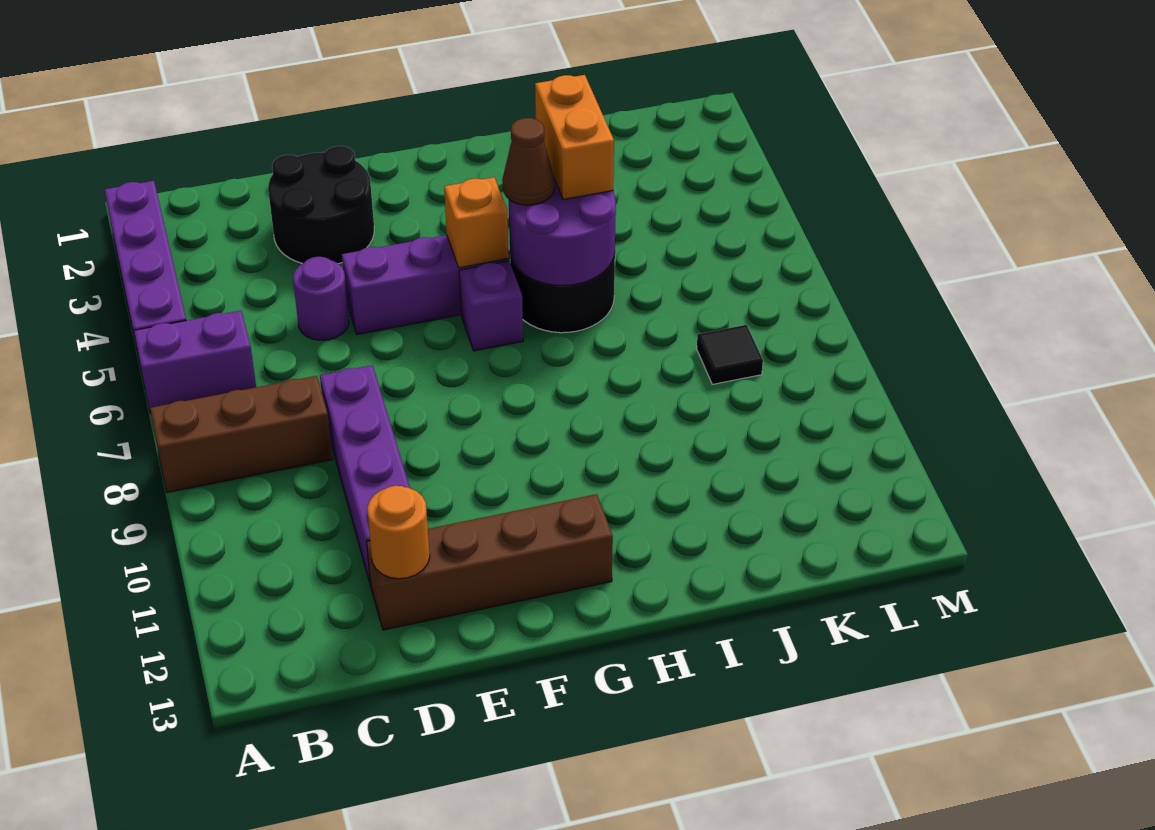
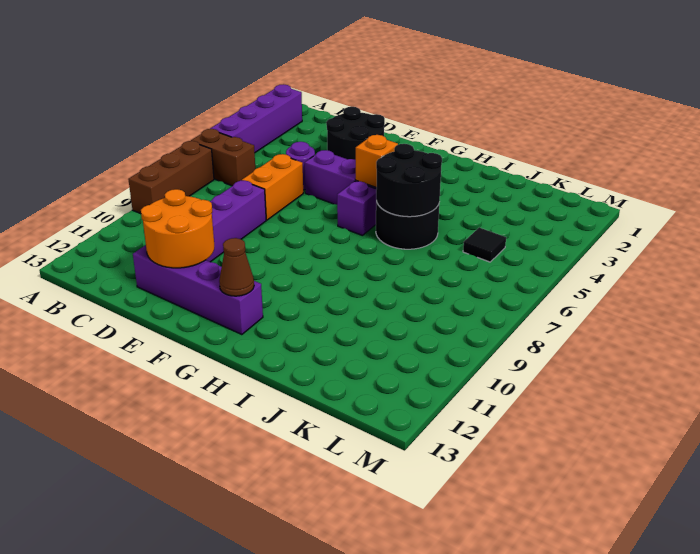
purple brick A6:B6 level 1 -> brown brick A6:B6 level 1
brown brick A8:C8 level 1 -> brown brick A7:A9 level 1
brown brick D12:G12 level 1 -> purple brick D12:G12 level 1
orange round brick D12 level 2 -> orange round brick D11:E12 level 2
purple round brick H5:I6 level 2 -> black round brick H5:I6 level 2
brown cone H5 level 3 -> brown cone G12 level 2
orange brick I4:I5 level 3 -> orange brick D6:D7 level 1
black tile K8 level 1 -> black tile K5 level 1

